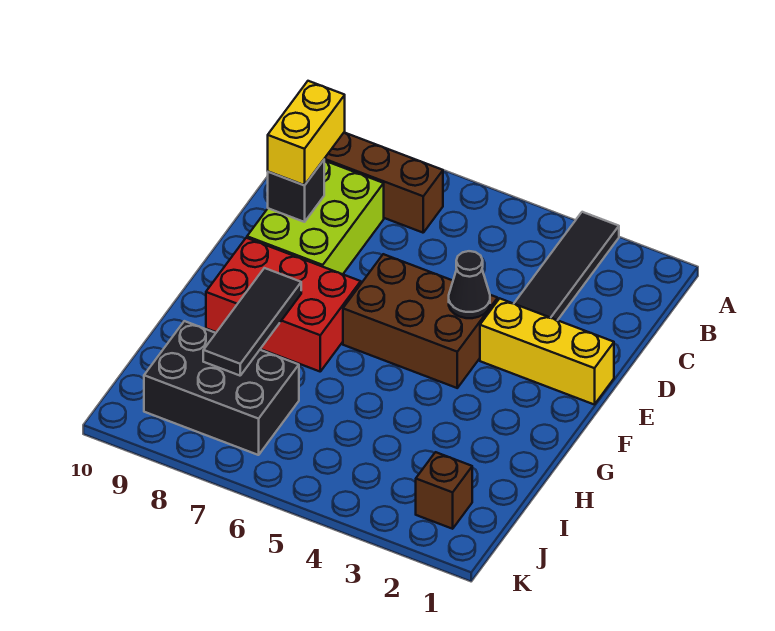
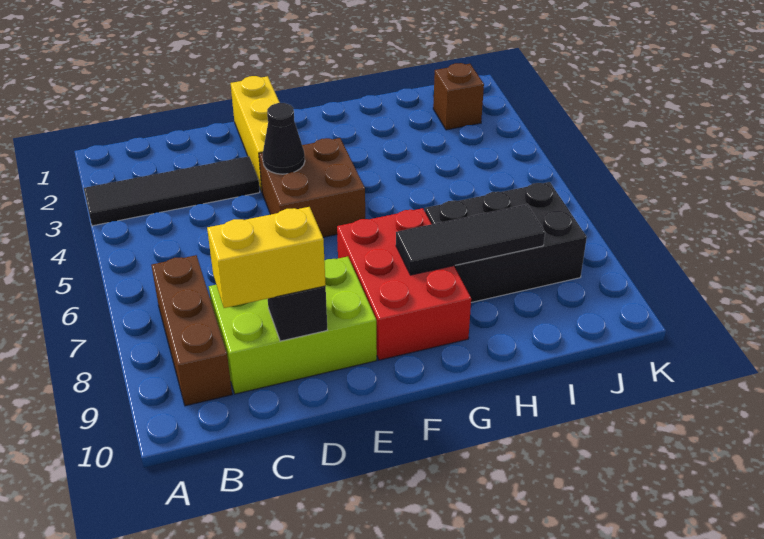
brown brick E4:F6 level 1 -> brown brick E4:F5 level 1
black brick I7:J9 level 1 -> black brick H7:J8 level 1

